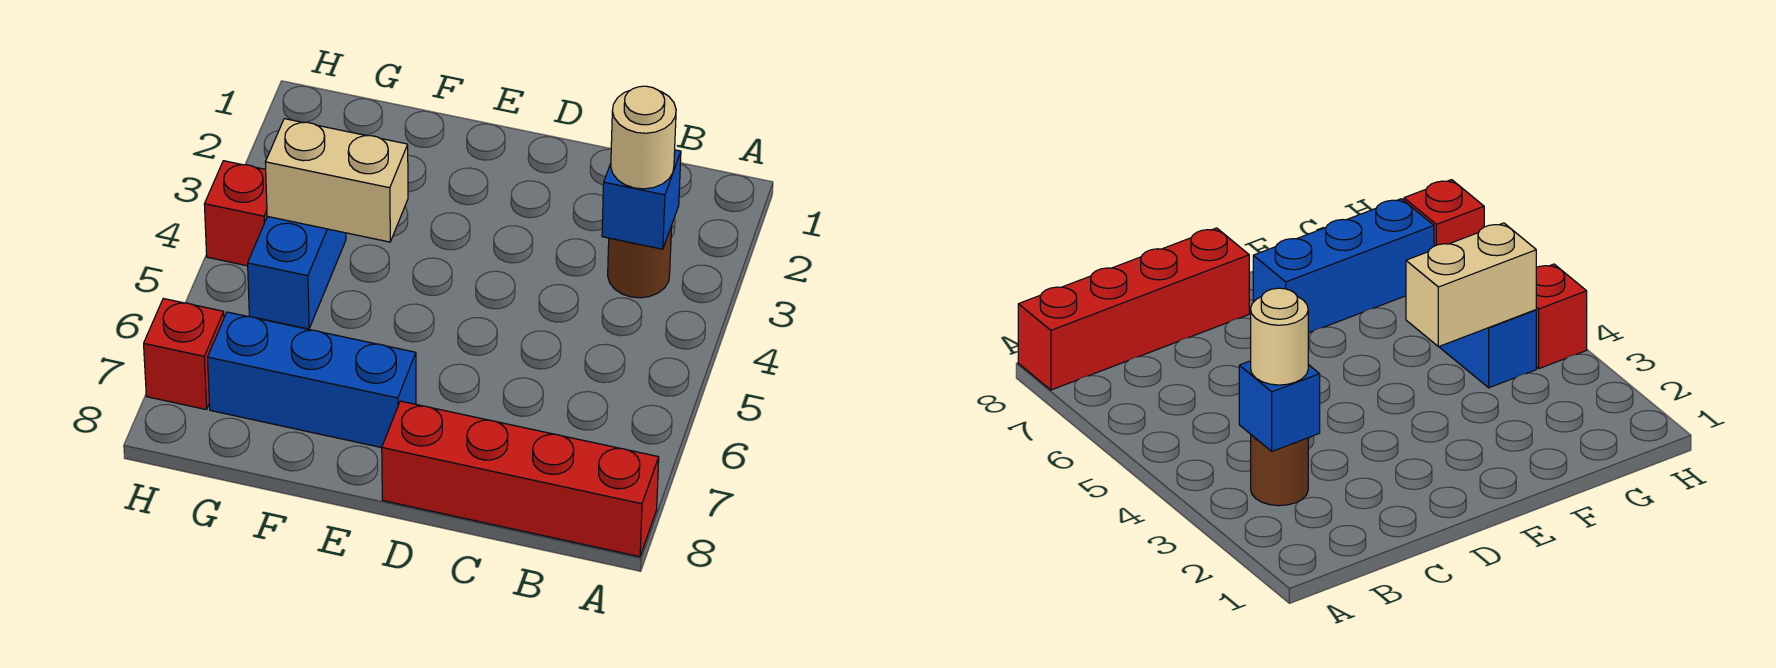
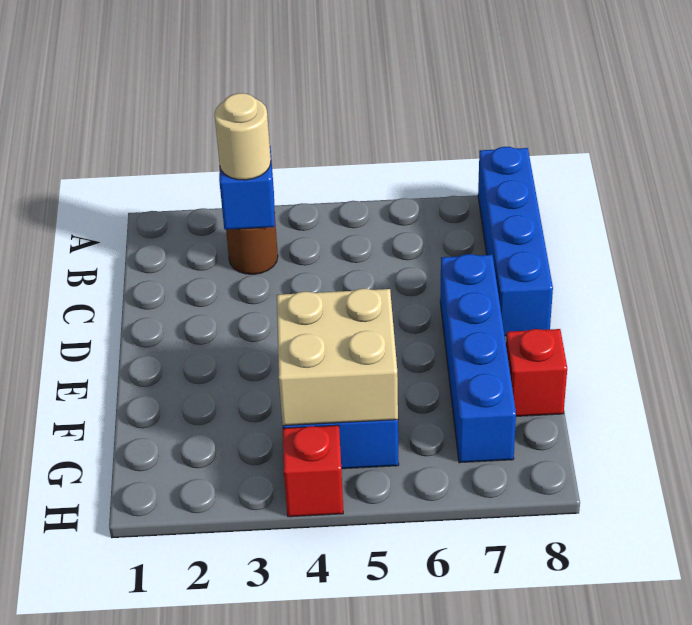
red brick A8:D8 level 1 -> blue brick A8:D8 level 1
blue brick E7:G7 level 1 -> blue brick D7:G7 level 1
tan brick F4:G4 level 2 -> tan brick F4:G5 level 2
red brick H7 level 1 -> red brick F8 level 1

